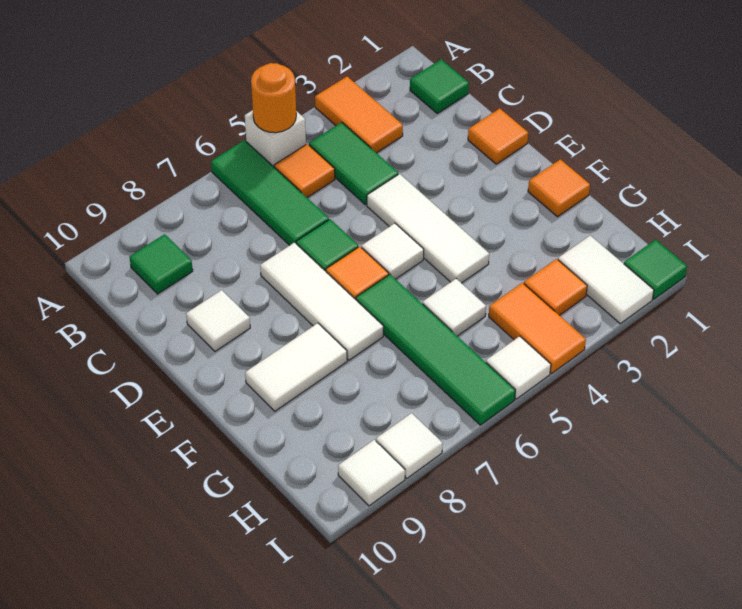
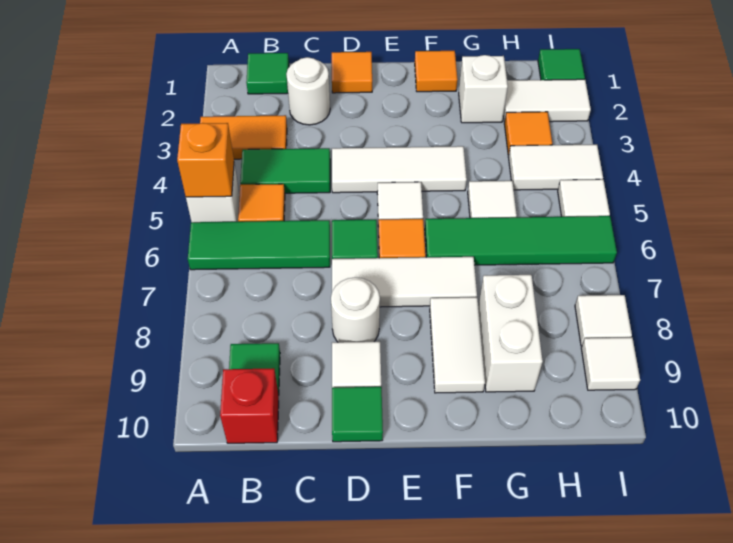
orange round brick A5 level 2 -> orange brick A5 level 2
none -> red brick B10 level 1
none -> white round brick C2 level 1
none -> white round brick D8 level 1
none -> green tile D10 level 1
none -> white brick G2 level 1
none -> white brick G8:G9 level 1
orange tile H4:I4 level 1 -> white tile H4:I4 level 1

